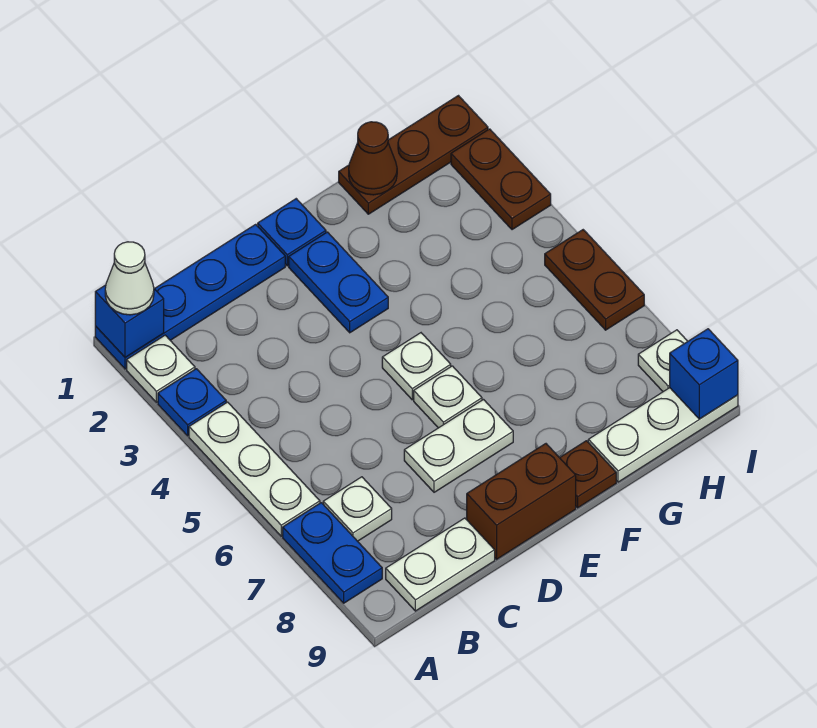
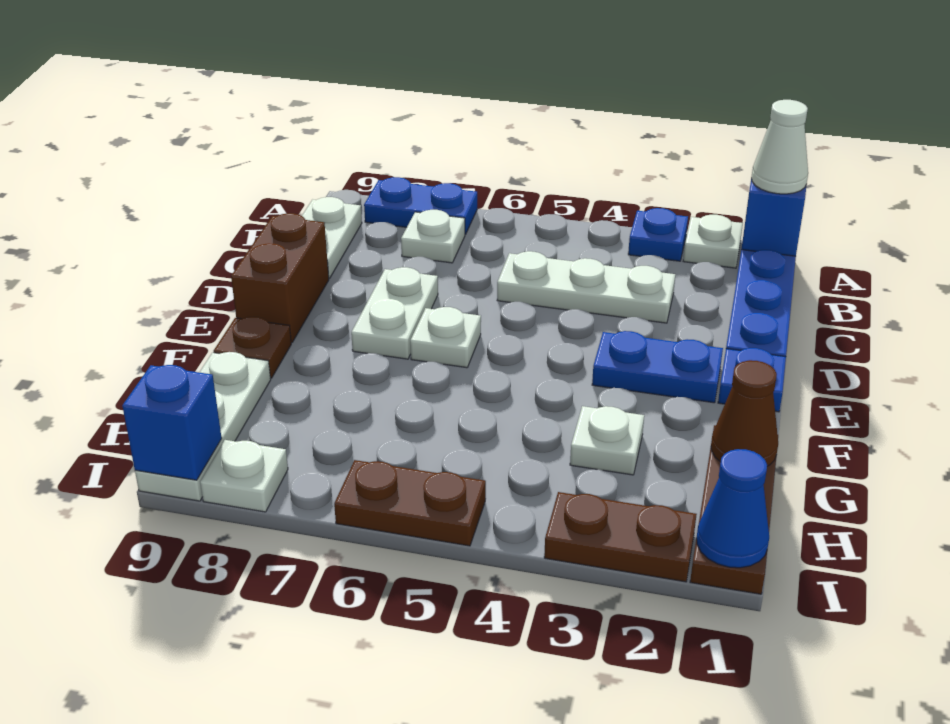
white plate A4:A6 level 1 -> white plate C3:C5 level 1
white plate E5 level 1 -> white plate G3 level 1
none -> blue cone I1 level 2

